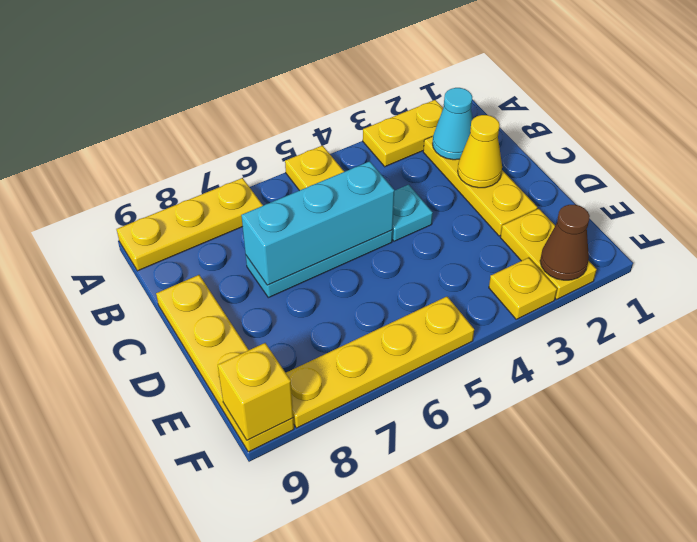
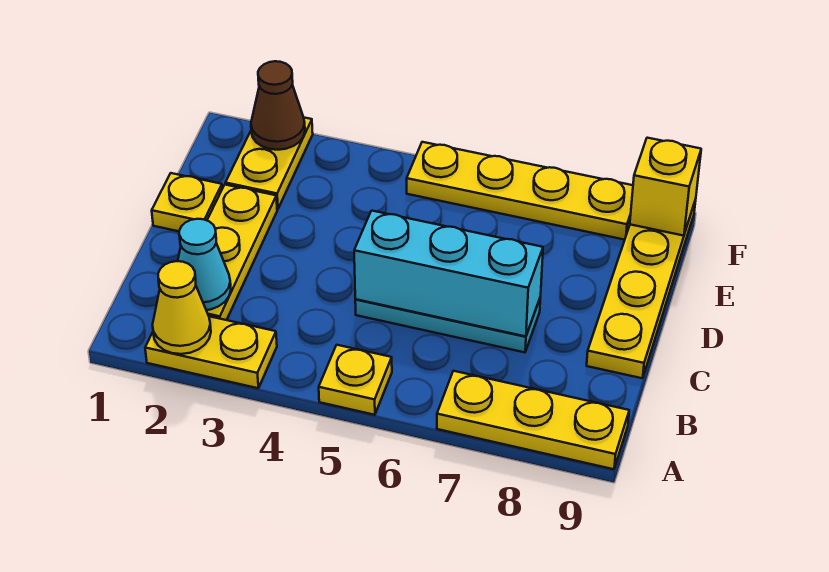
yellow cone C2 level 2 -> yellow cone A2 level 2
cyan plate C4 level 1 -> none
yellow plate F3 level 1 -> yellow plate D1 level 1

